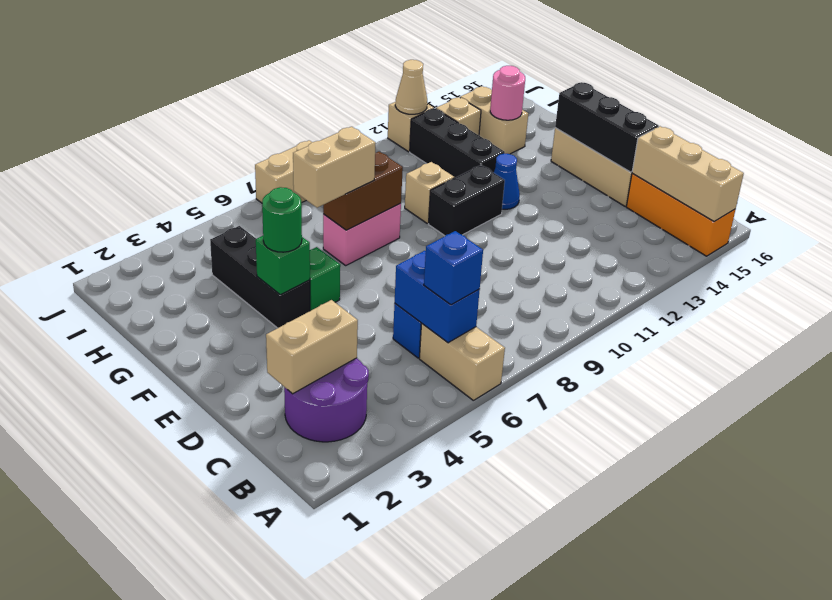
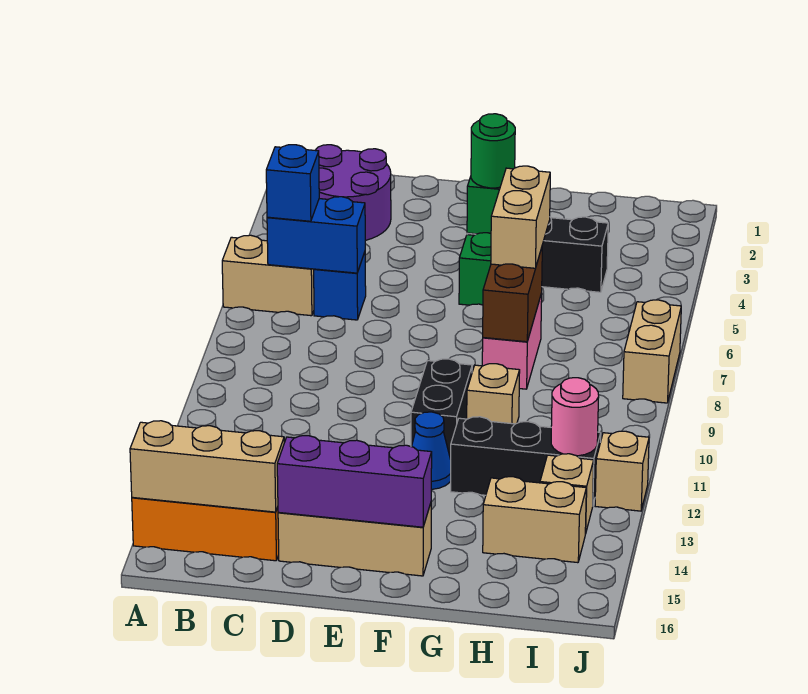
tan brick C2:C3 level 2 -> none
black brick D15:F15 level 2 -> purple brick D15:F15 level 2
pink round brick H14 level 2 -> pink round brick I12 level 2
tan cone J12 level 2 -> none

